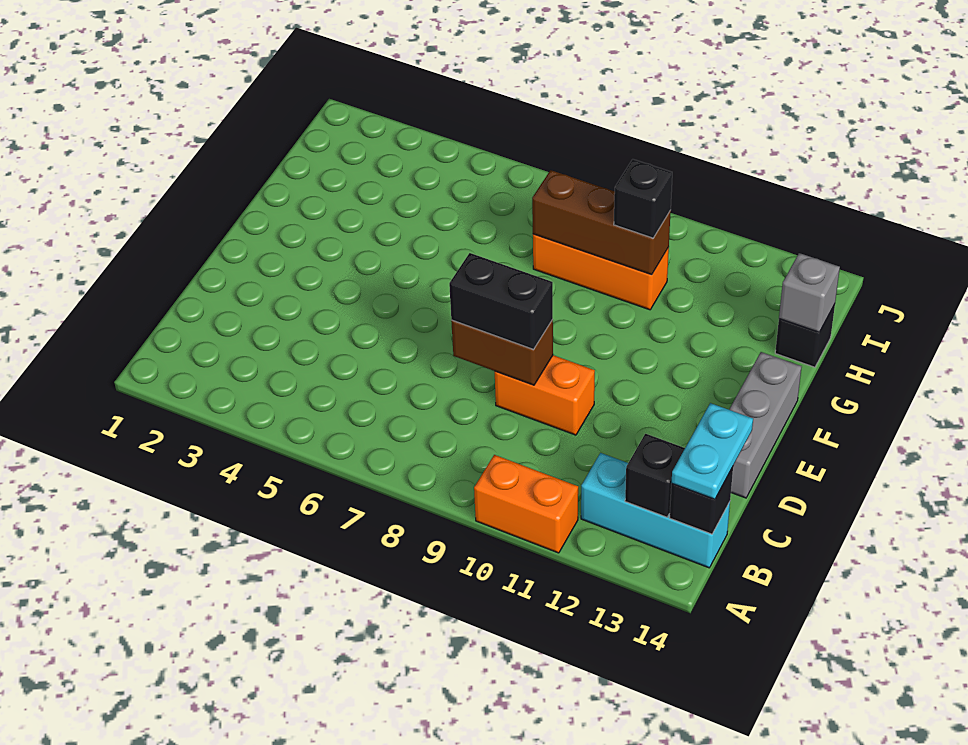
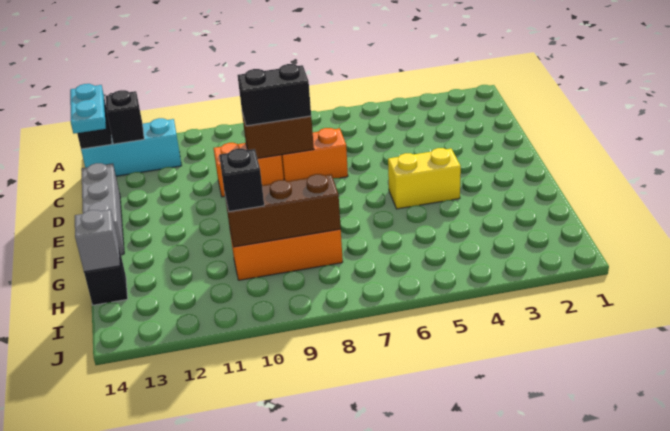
orange brick A10:A11 level 1 -> orange brick D7:D8 level 1
none -> yellow brick F4:F5 level 1

